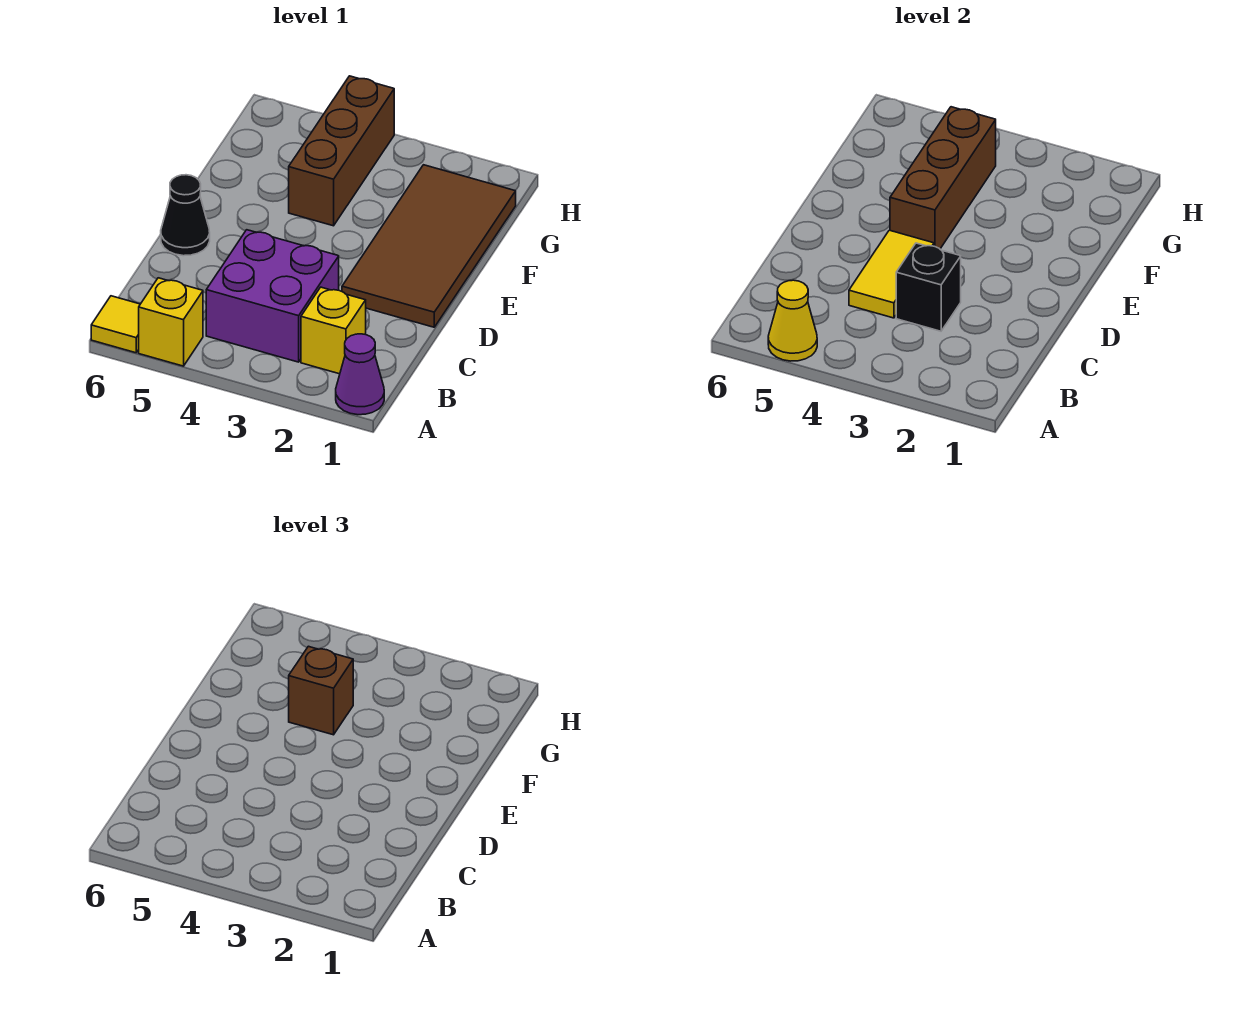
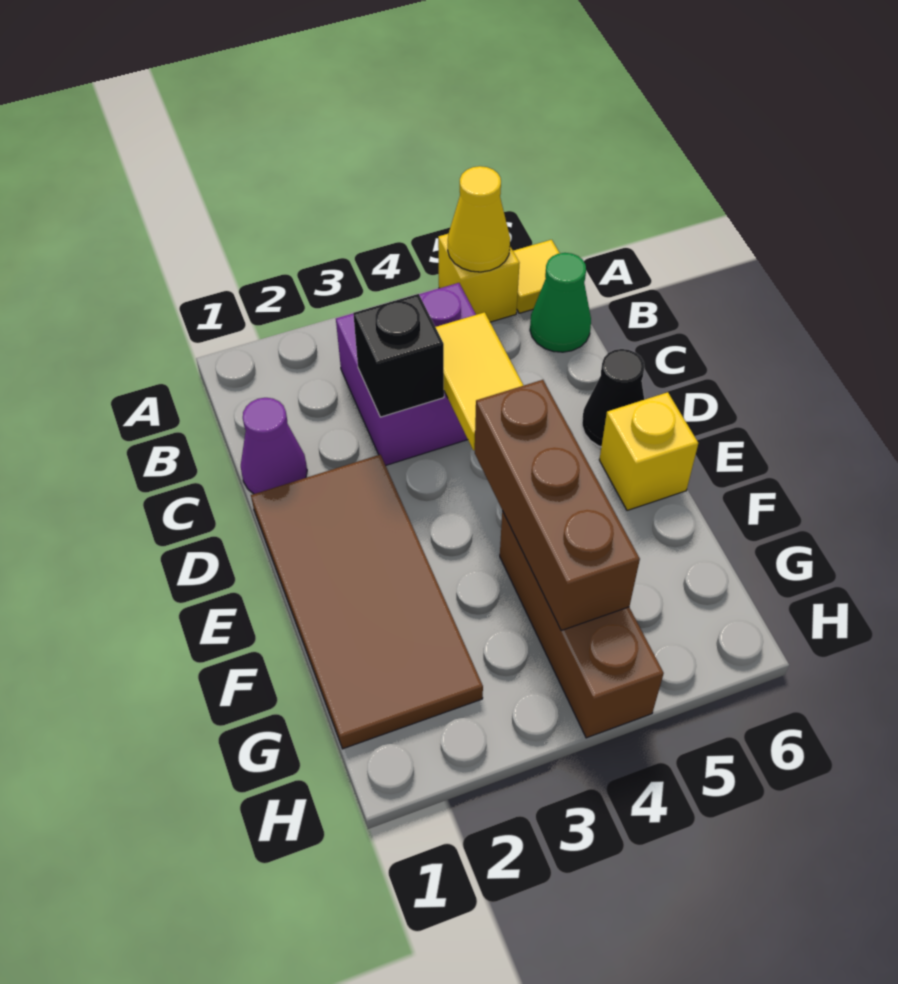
purple cone A1 level 1 -> purple cone C1 level 1
yellow brick B2 level 1 -> yellow brick E6 level 1
none -> green cone B6 level 1
brown brick F4 level 3 -> none

